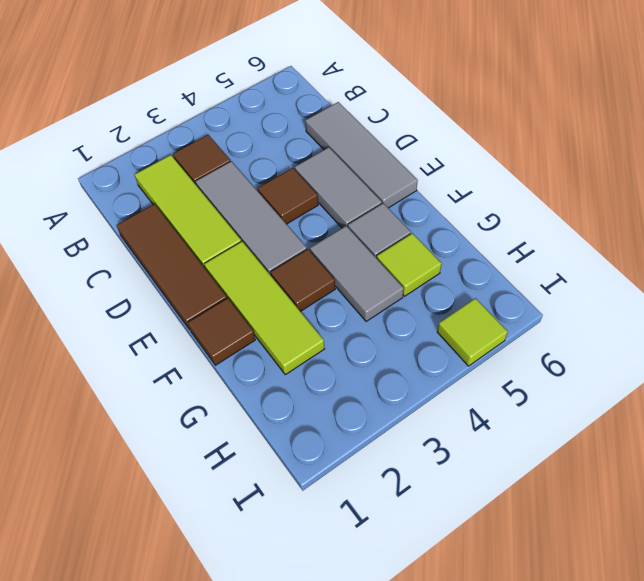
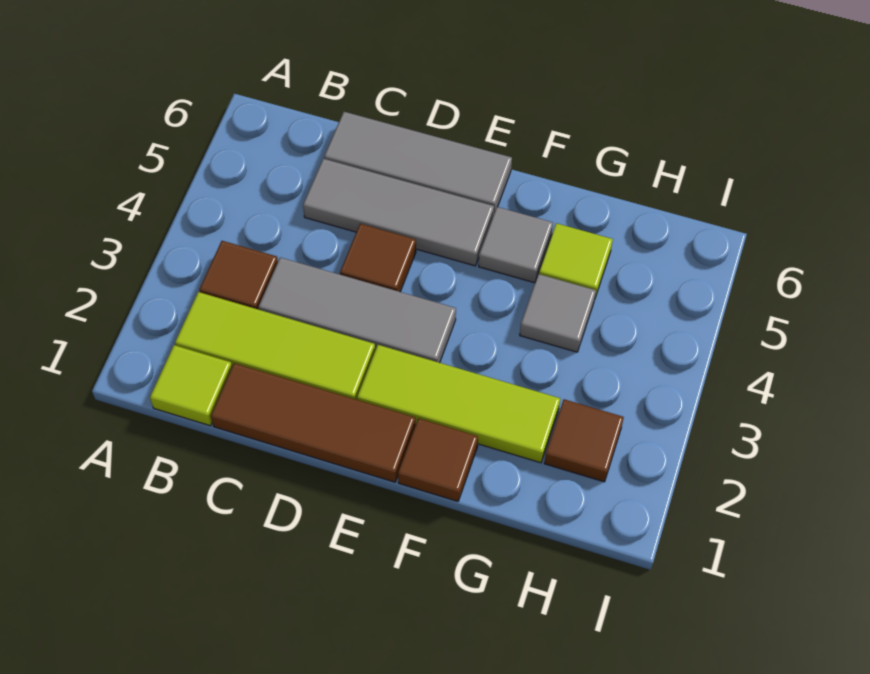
grey tile D5:E5 level 1 -> grey tile C5:E5 level 1
brown tile F3 level 1 -> brown tile H2 level 1
grey tile F4:G4 level 1 -> grey tile G4 level 1
lime tile I5 level 1 -> lime tile B1 level 1

